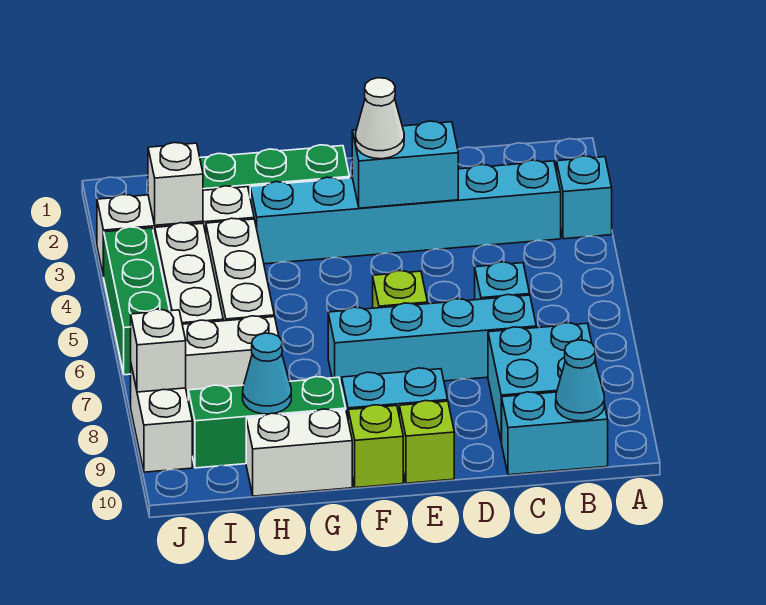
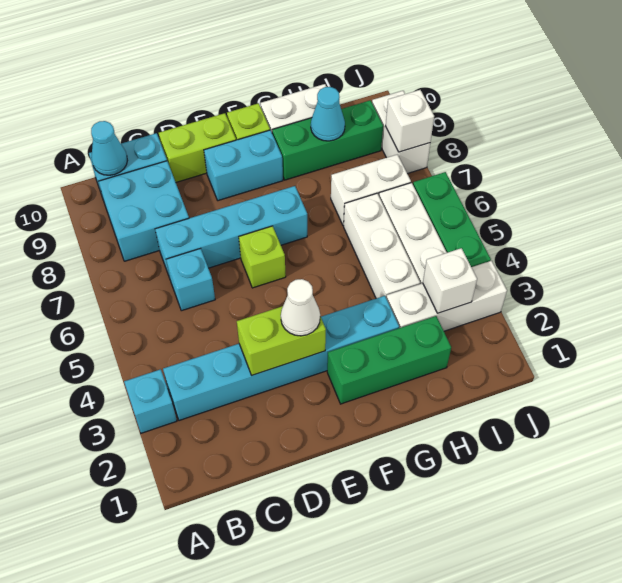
cyan brick D3:E3 level 2 -> lime brick D3:E3 level 2
lime brick E10 level 1 -> lime brick D10:E10 level 1

